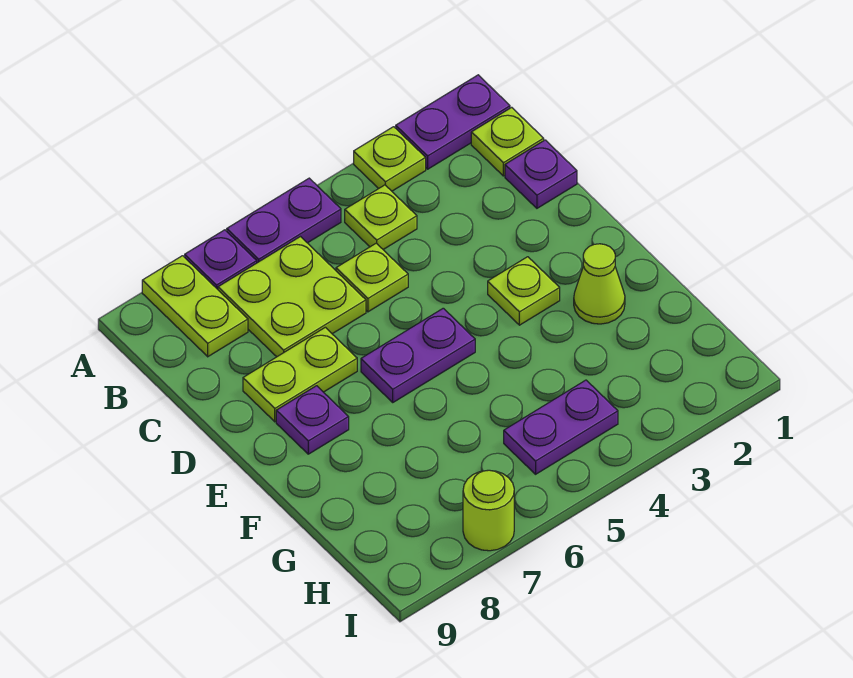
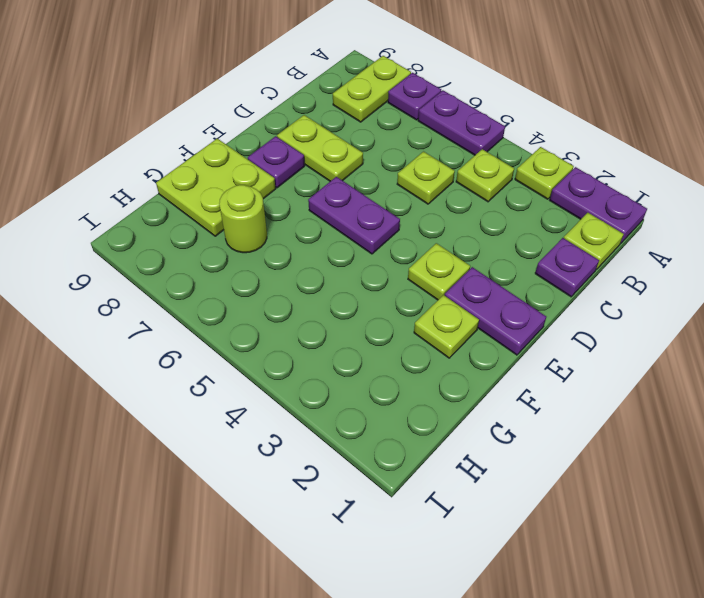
lime plate B6:C7 level 1 -> lime plate F8:G9 level 1
lime cone F2 level 1 -> lime plate F2 level 1
purple plate H4:H5 level 1 -> purple plate E1:E2 level 1
lime round brick I7 level 1 -> lime round brick G7 level 1

